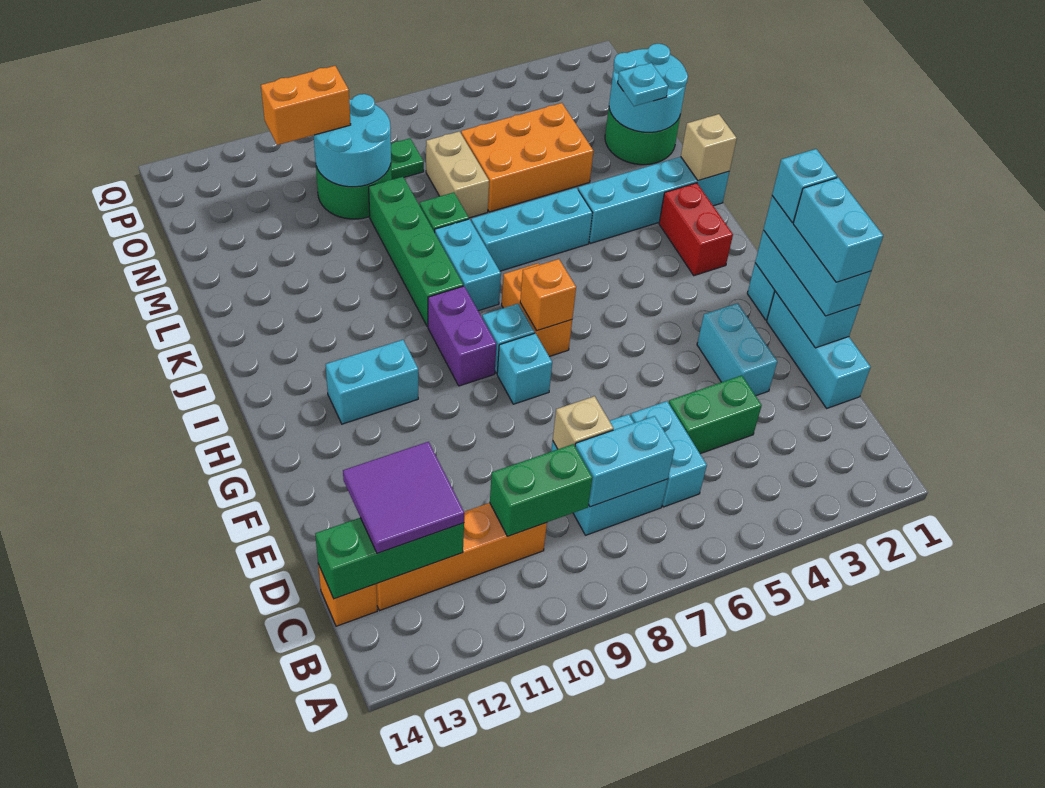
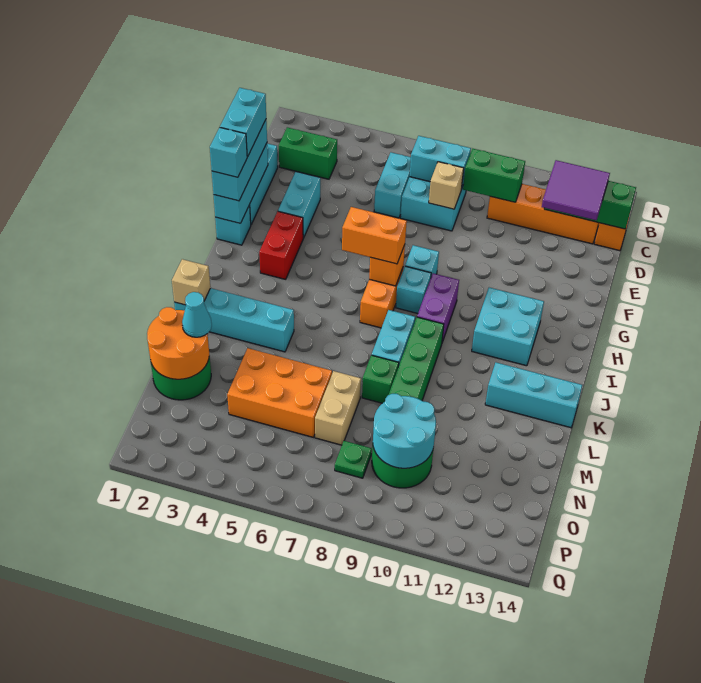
green brick D4:D5 level 1 -> green brick C2:C3 level 1
cyan brick H11:H12 level 1 -> cyan brick H11:I12 level 1
red brick I2:J2 level 1 -> red brick G3:H3 level 1
cyan brick K5:K7 level 1 -> cyan brick K12:K14 level 1
cyan round brick M1:N2 level 2 -> orange round brick M1:N2 level 2
cyan plate M2 level 3 -> cyan cone M2 level 3
orange brick O10:O11 level 3 -> orange brick H6:H7 level 3

